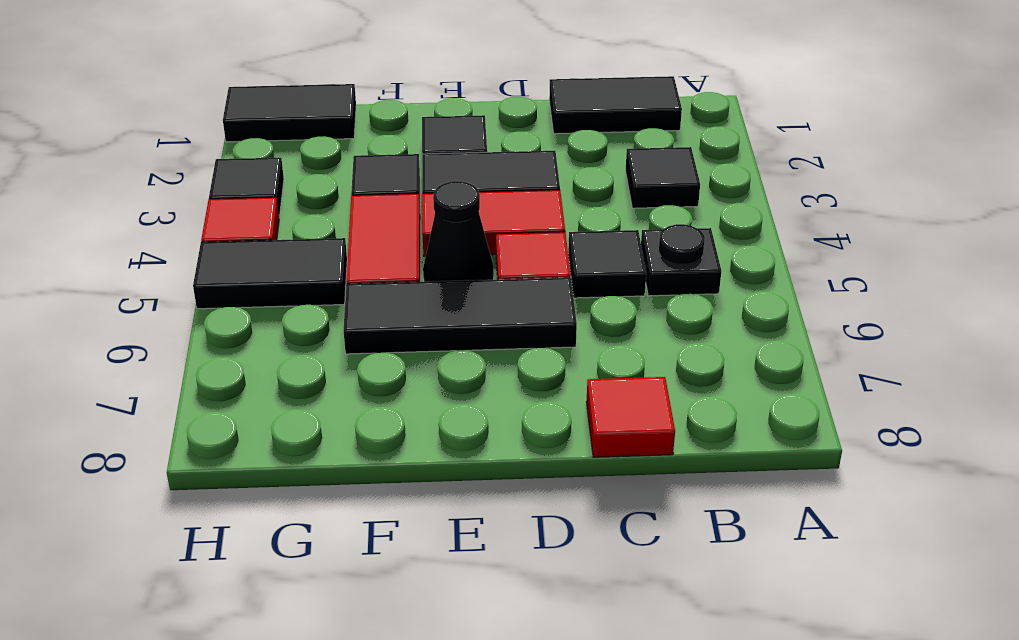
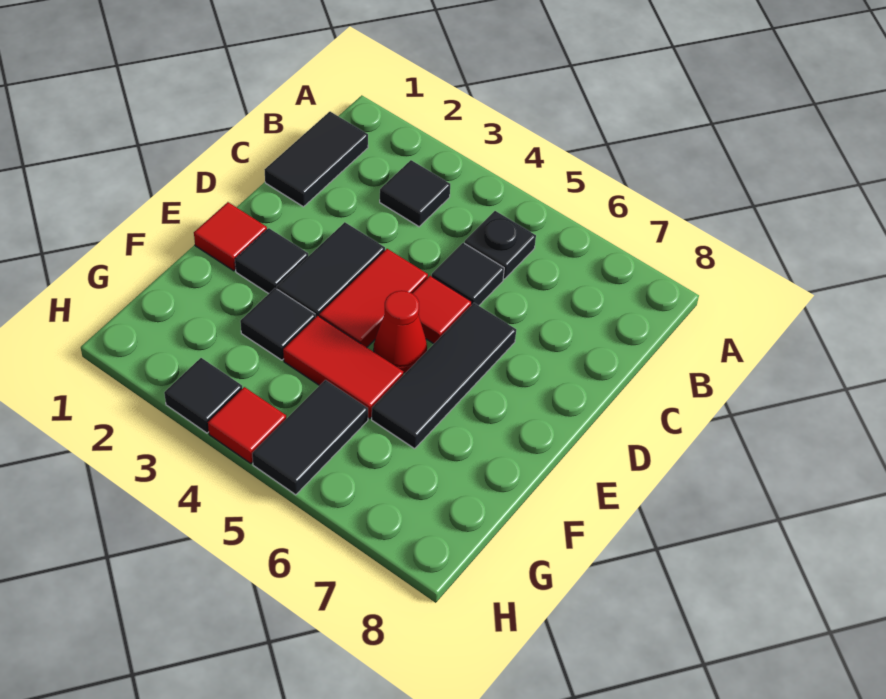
red tile C8 level 1 -> red tile E1 level 1
black cone E5 level 1 -> red cone E5 level 1
black tile G1:H1 level 1 -> none

